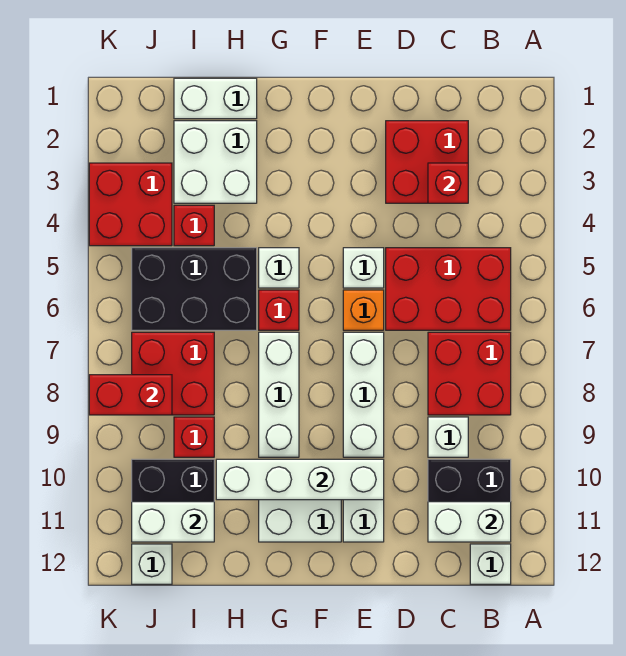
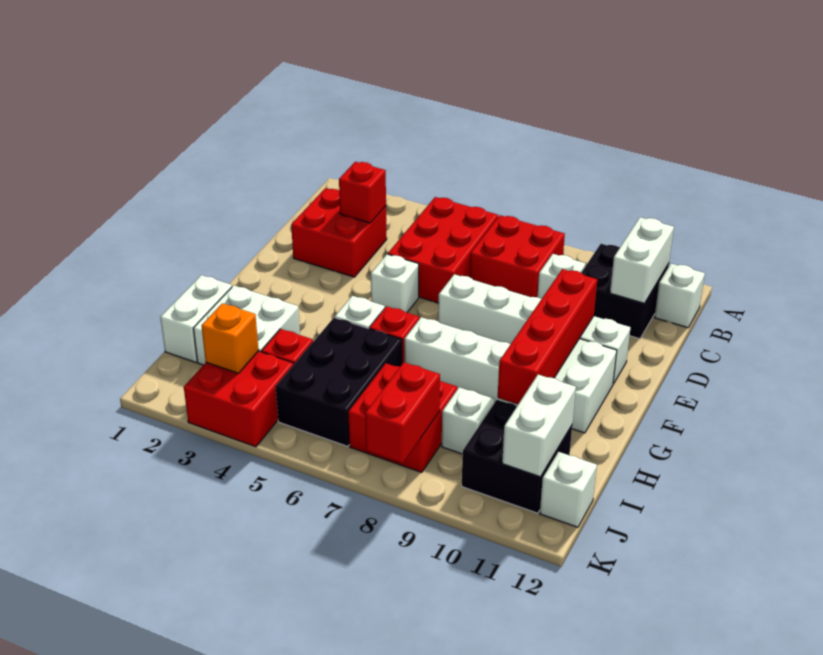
orange brick E6 level 1 -> orange brick J3 level 2
white brick E10:H10 level 2 -> red brick E10:H10 level 2
red brick I9 level 1 -> white brick I9 level 1

